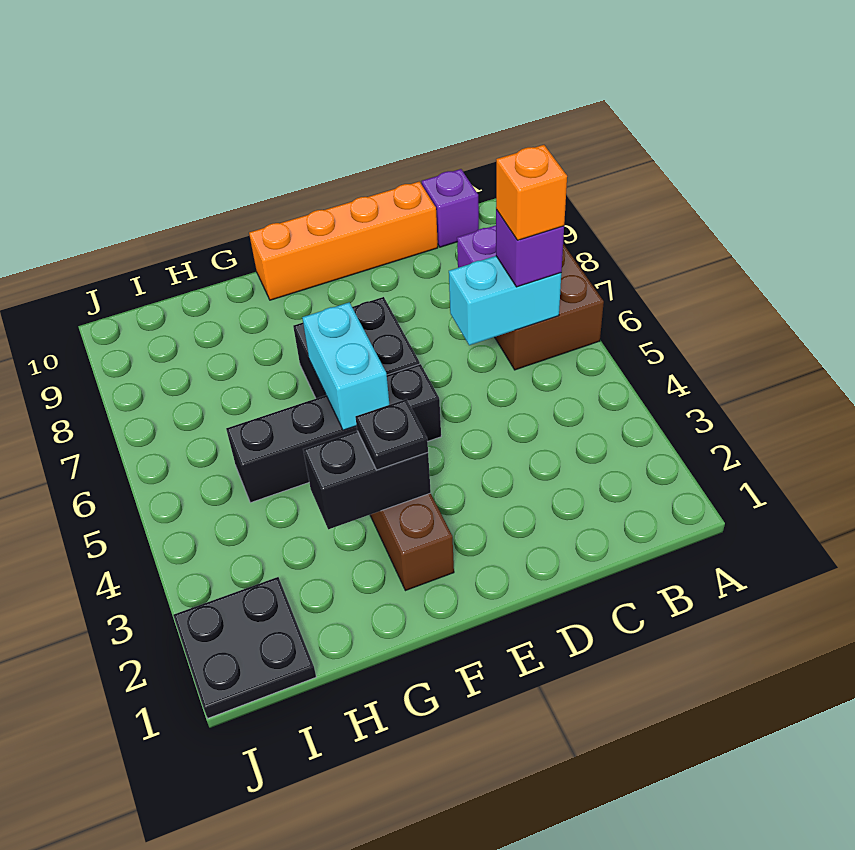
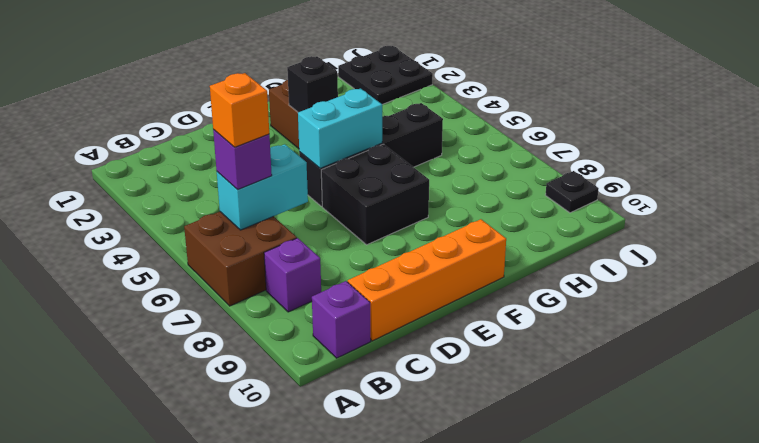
black brick F3:G3 level 2 -> black brick F3 level 2
black plate F3 level 3 -> black plate J9 level 1
cyan brick F5:F6 level 2 -> cyan brick E5:F5 level 2

